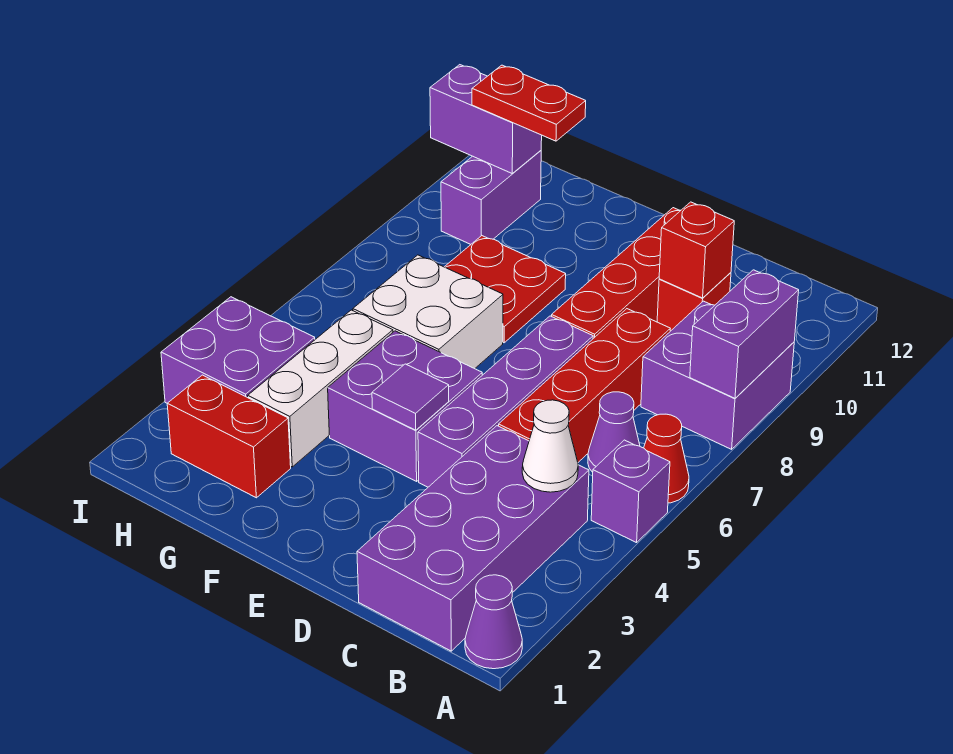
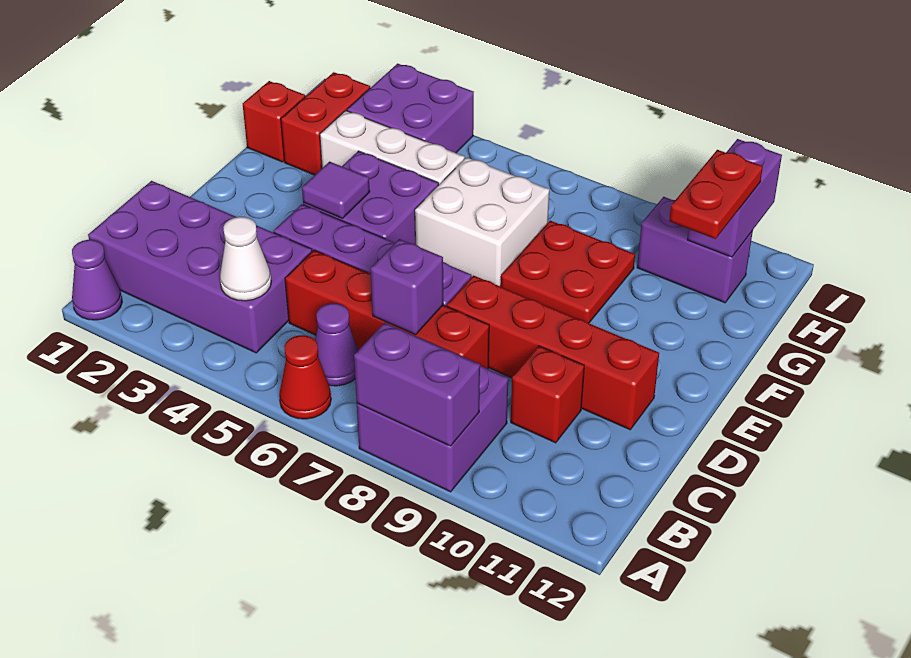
purple brick A5 level 1 -> purple brick C7 level 2
red brick C10 level 2 -> red brick G1 level 1

